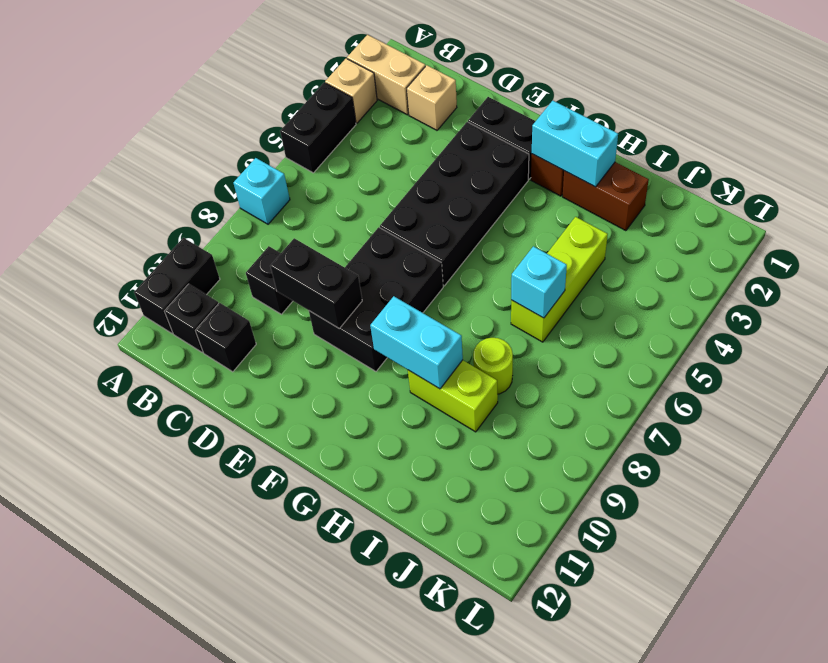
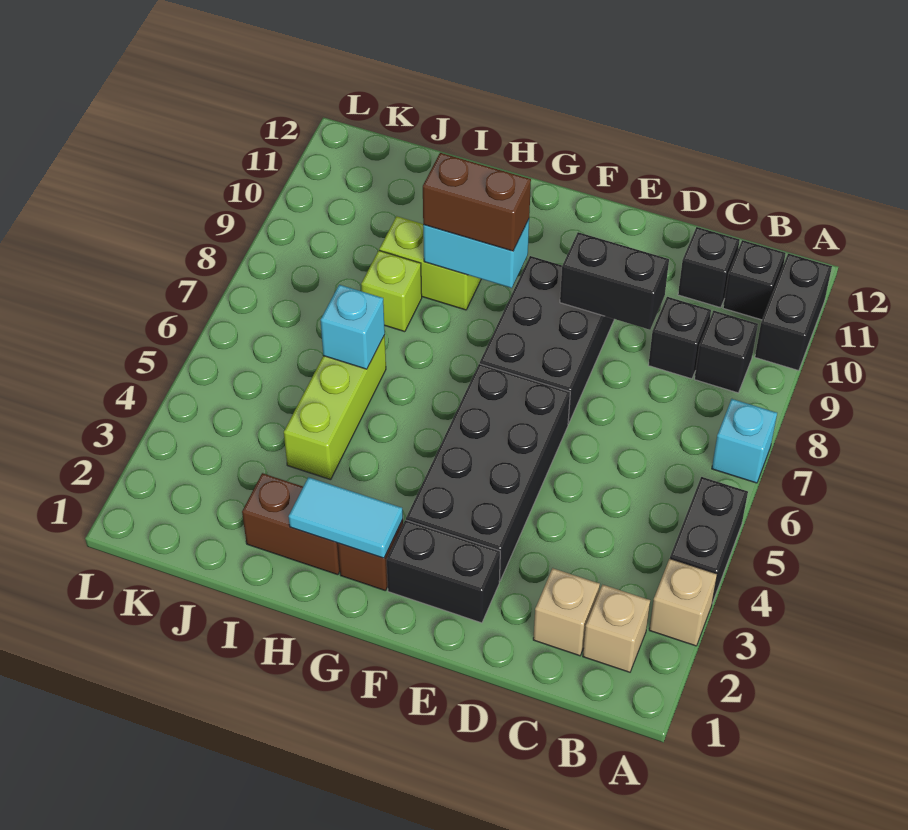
tan brick A2:B2 level 1 -> tan brick B2 level 1
none -> black brick B9 level 1
cyan brick G2:H2 level 2 -> cyan tile G2:H2 level 2
none -> brown brick G9:H9 level 3
lime round brick I8 level 1 -> lime brick I8 level 1

